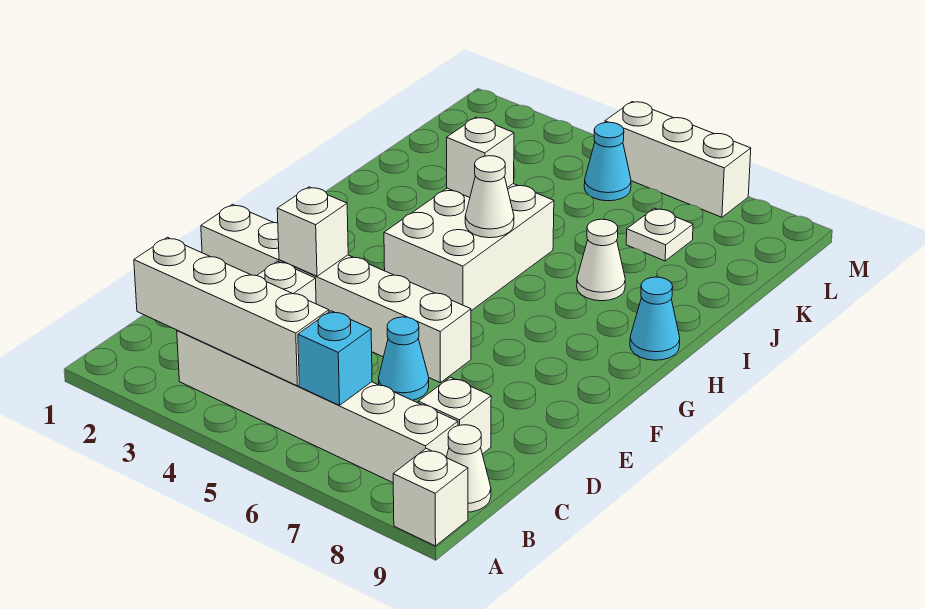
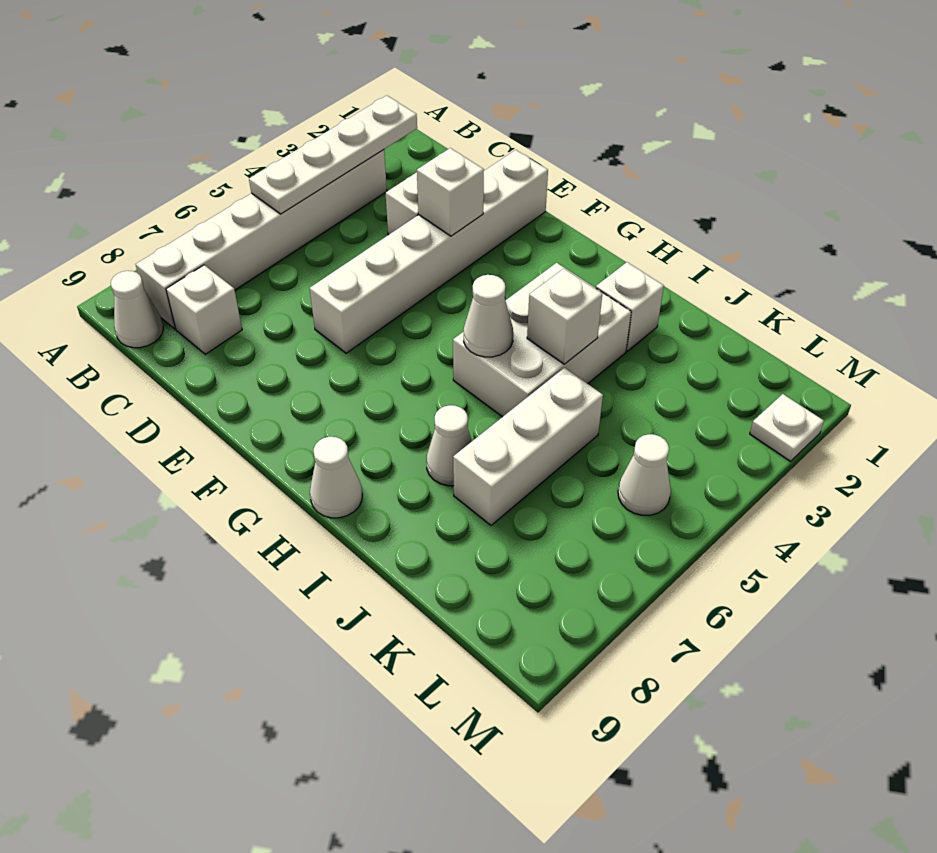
white brick A9 level 1 -> white brick I2 level 1
white brick B2:B5 level 2 -> white plate B2:B5 level 2
cyan brick B6 level 2 -> none
cyan cone D6 level 1 -> none
white brick G4:I5 level 1 -> white brick H3:I5 level 1
cyan cone H9 level 1 -> white cone H9 level 1
white plate K7 level 1 -> white plate M2 level 1
cyan cone L5 level 1 -> white cone L5 level 1
white brick M5:M7 level 1 -> white brick J5:J7 level 1

